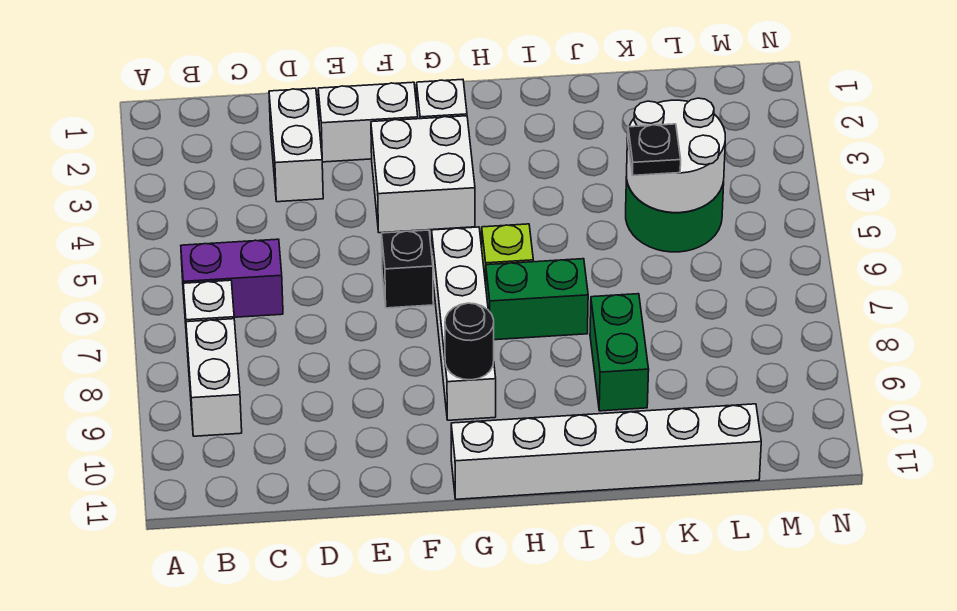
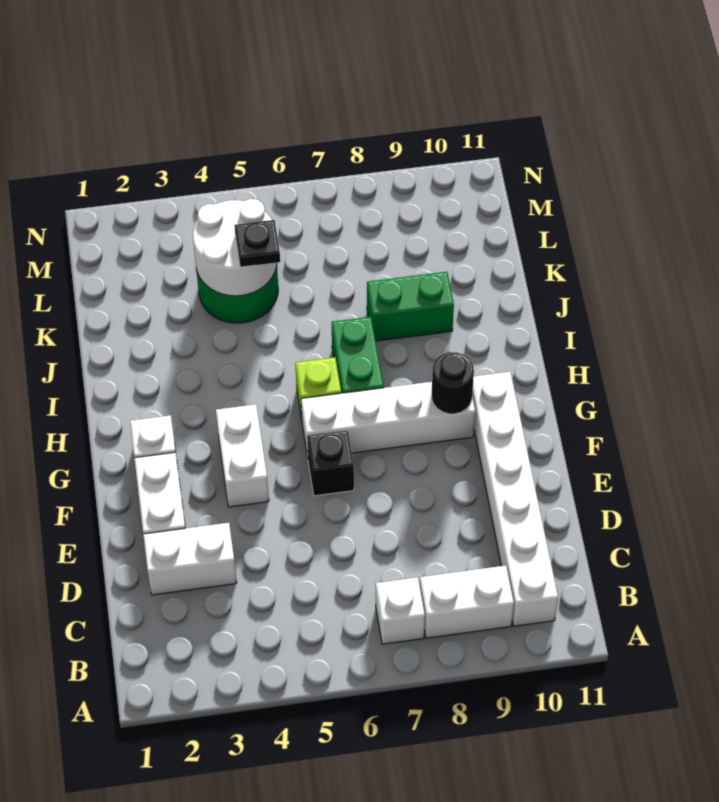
purple brick B6:C6 level 1 -> none
white brick F3:G4 level 1 -> white brick F4:G4 level 1
white brick G11:L11 level 1 -> white brick B10:G10 level 1

